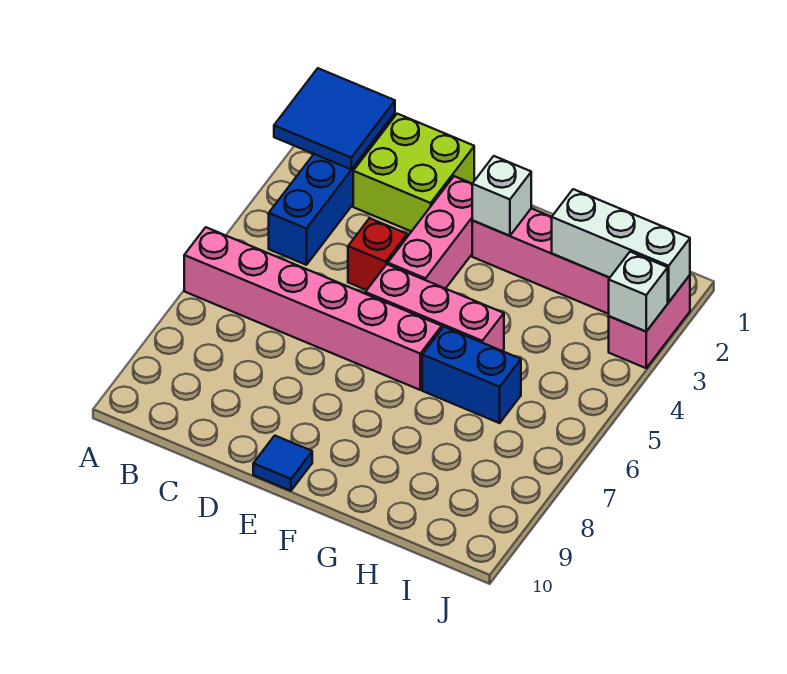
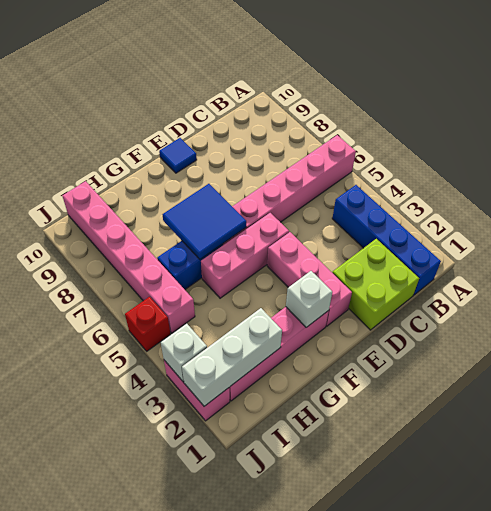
blue tile A1:B2 level 2 -> blue tile F6:G7 level 2
red brick D4 level 1 -> red brick J5 level 1
none -> pink brick I5:I10 level 1

